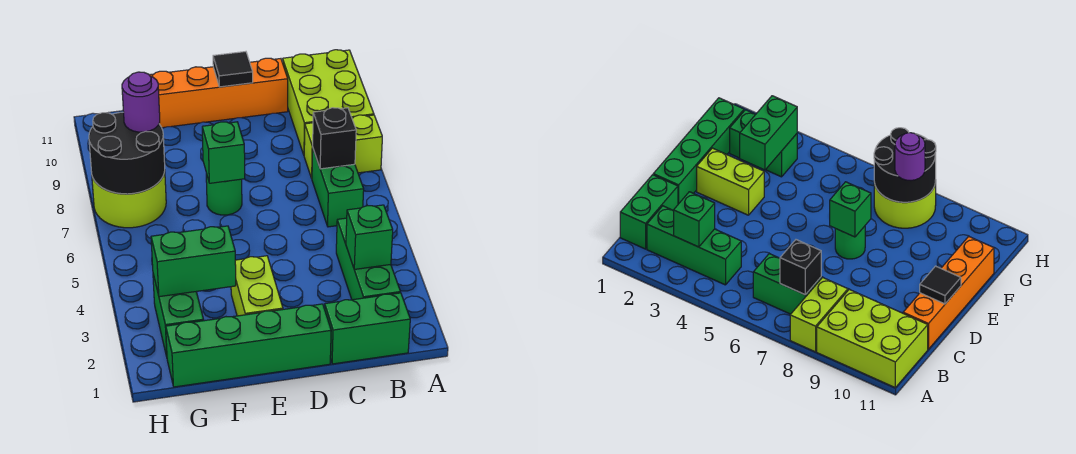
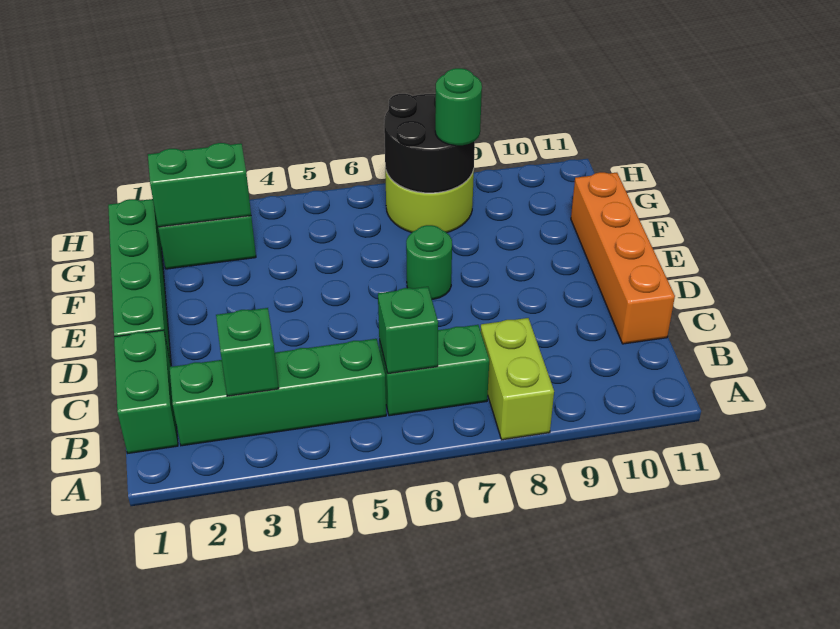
lime brick A9:B11 level 1 -> none
green brick B2:B4 level 1 -> green brick B2:B5 level 1
black brick B7 level 2 -> none
black tile D11 level 2 -> none
lime brick E2:E3 level 1 -> none
green brick E7 level 2 -> green brick B6 level 2
green brick F3:G3 level 2 -> green brick G2:G3 level 2
purple round brick G8 level 3 -> green round brick G8 level 3

